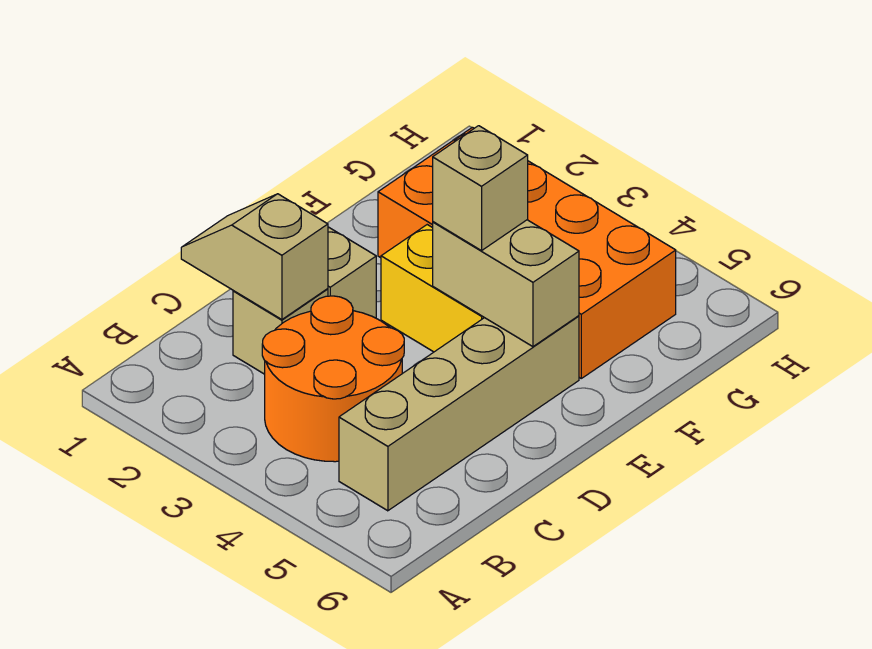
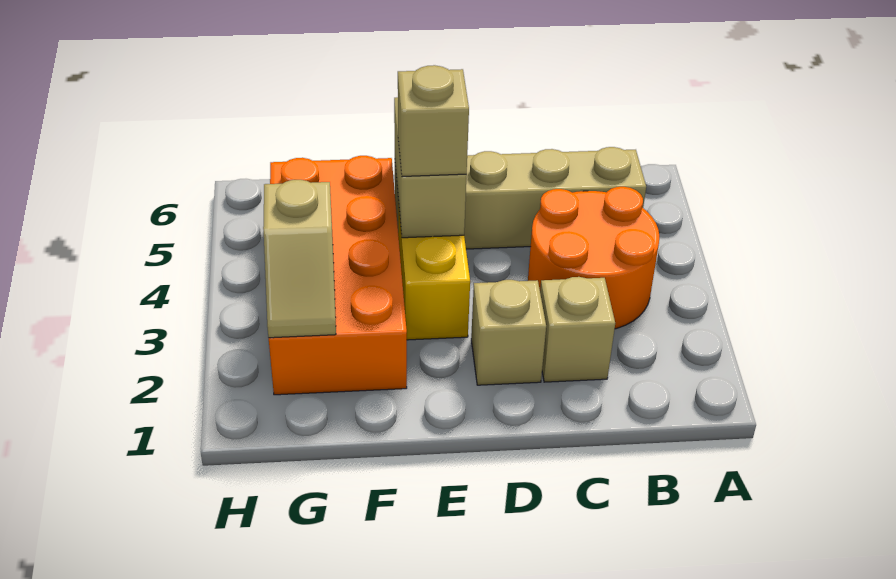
tan slope C1:C2 level 2 top 2 -> tan slope G2:G3 level 2 top 3

